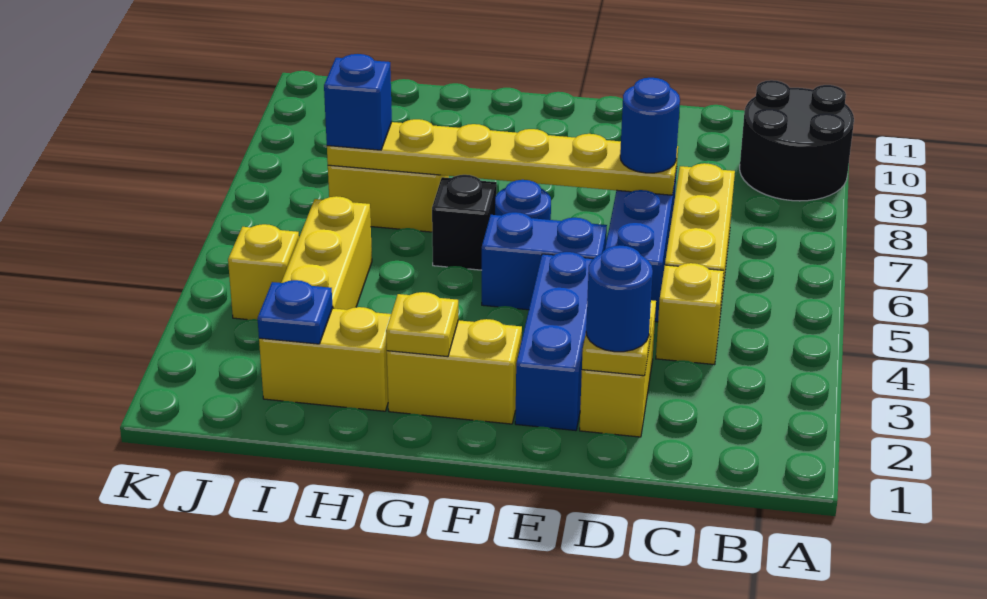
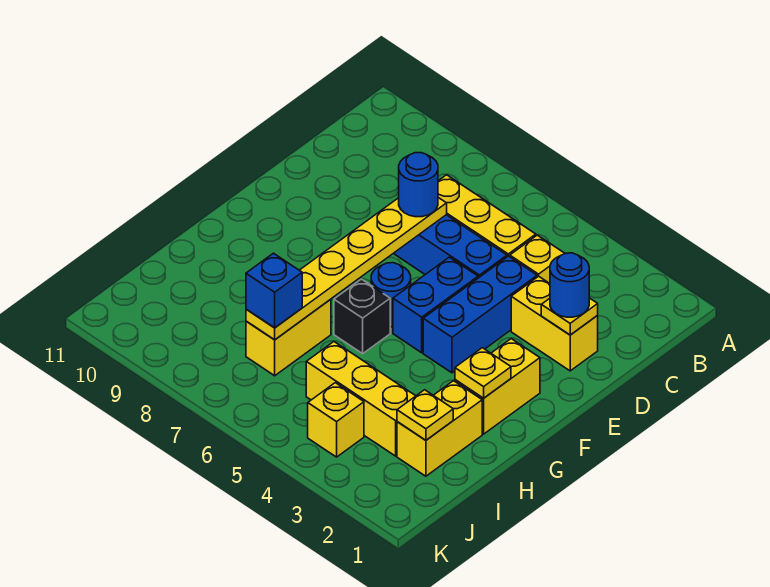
black round brick A9:B10 level 1 -> none
blue brick E2:E4 level 1 -> blue brick D4:F4 level 1
blue plate I2 level 2 -> yellow plate I2 level 2

